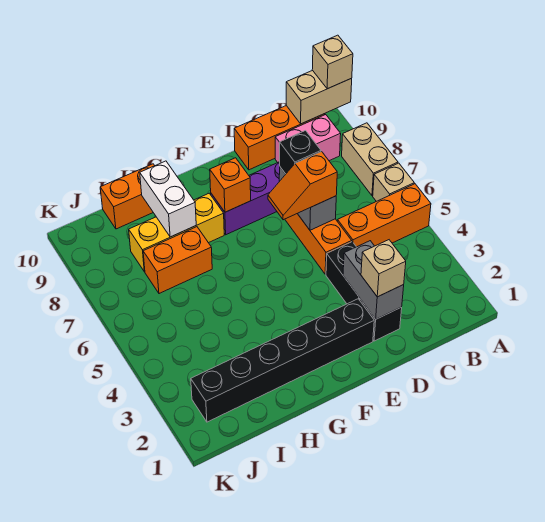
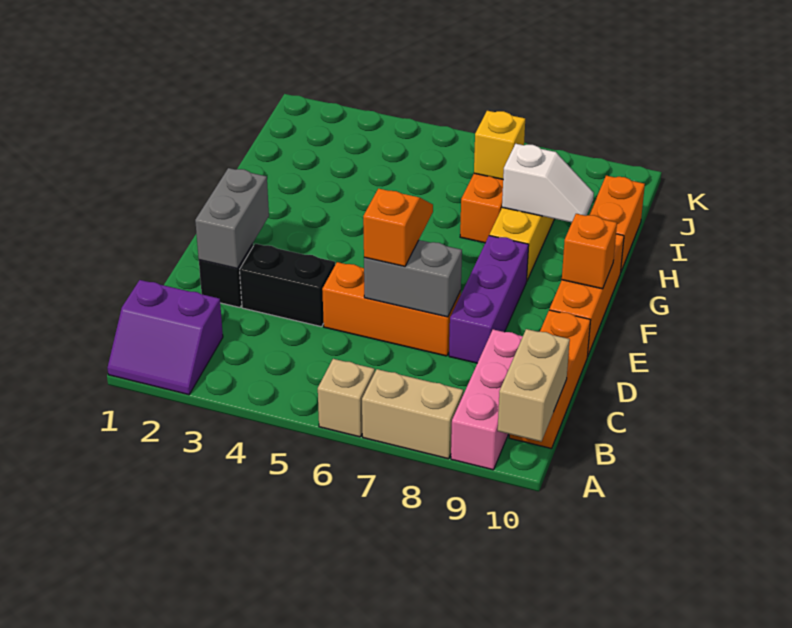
none -> purple slope A1:B2 level 1 top B
orange brick A5:C5 level 1 -> orange brick E10:G10 level 1
tan brick A10 level 3 -> none
pink brick B9:C9 level 1 -> pink brick A9:C9 level 1
grey brick D2:D3 level 2 -> grey brick D2:E2 level 2
tan brick D2 level 3 -> none
black brick D7 level 3 -> none
black brick E2:J2 level 1 -> none
orange brick F8 level 2 -> orange brick F10 level 2
white brick H8:H9 level 2 -> white slope H8:H9 level 2 top 8
none -> yellow brick I7 level 2

